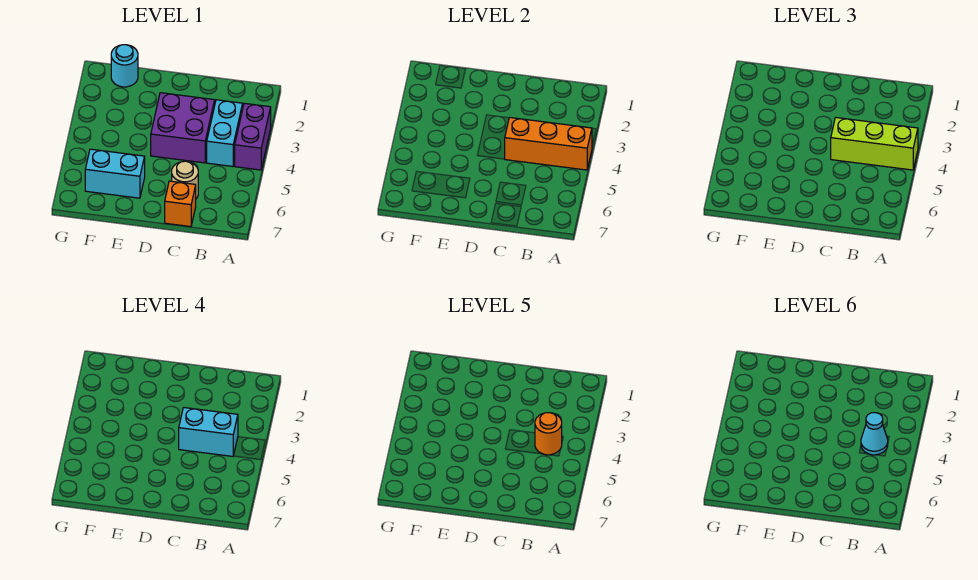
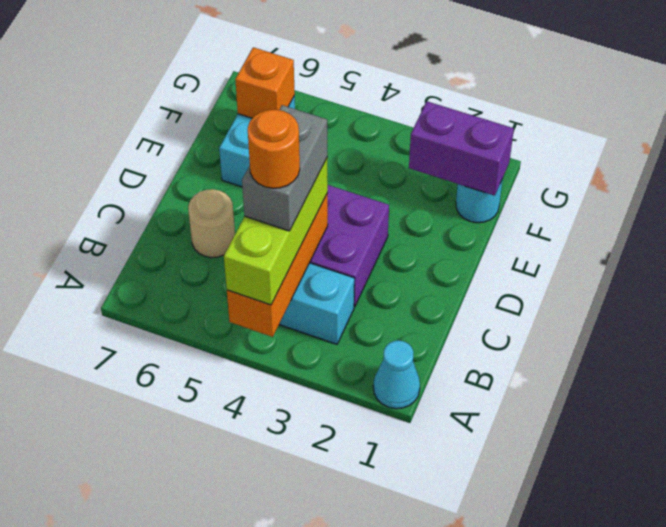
purple brick A3:A4 level 1 -> purple brick F1:F2 level 2
cyan brick B4:C4 level 4 -> grey brick B4:C4 level 4
cyan cone B4 level 6 -> cyan cone A1 level 1
orange brick C7 level 1 -> orange brick F6 level 2

